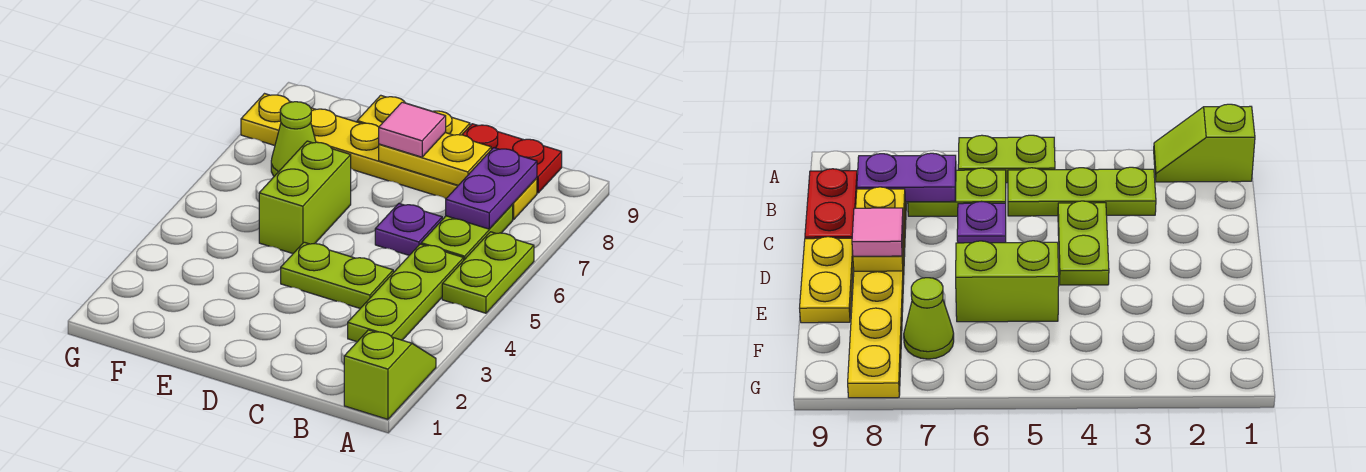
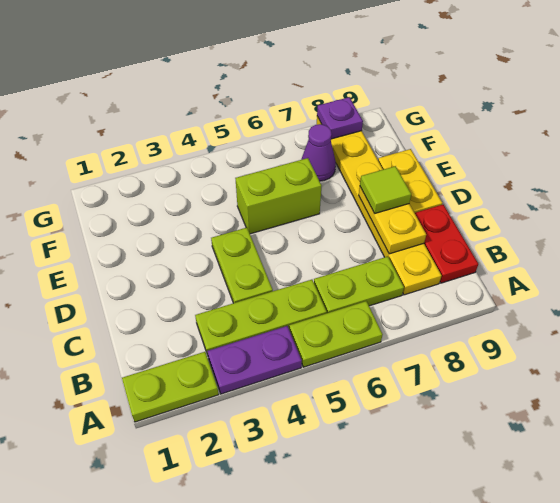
lime slope A1:A2 level 1 top 1 -> lime plate A1:A2 level 1
purple plate B7:B8 level 2 -> purple plate A3:A4 level 1
purple plate C6 level 1 -> purple plate G8 level 2
pink tile D8 level 3 -> lime tile D8 level 3
lime cone F7 level 1 -> purple cone F7 level 1

